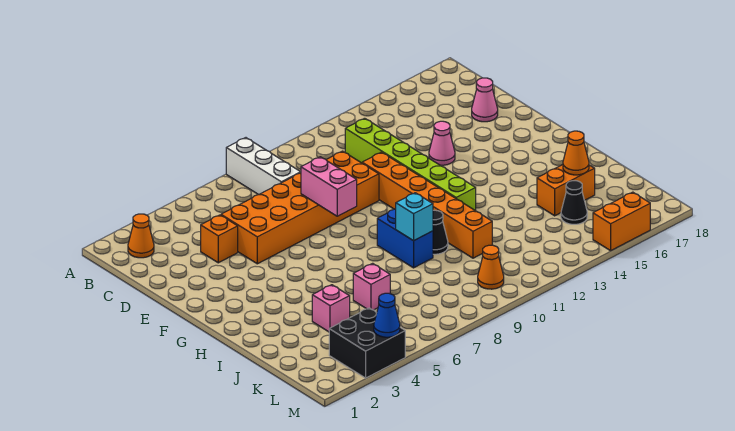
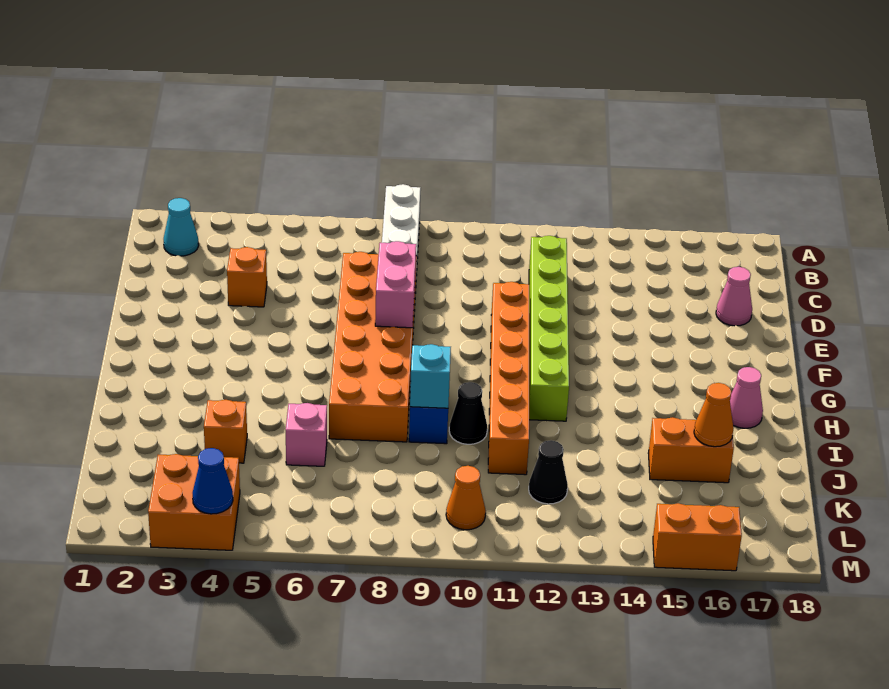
orange cone B2 level 1 -> cyan cone B2 level 1
orange brick D5:E10 level 1 -> orange brick D7:I8 level 1
pink cone E14 level 1 -> pink cone H17 level 1
pink brick J4 level 1 -> orange brick J4 level 1
black cone K15 level 1 -> black cone K12 level 1
black brick L3:M4 level 1 -> orange brick L3:M4 level 1

